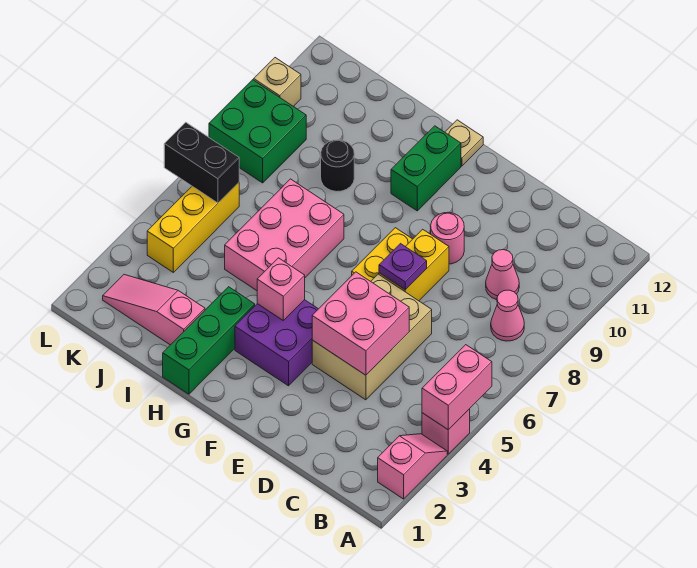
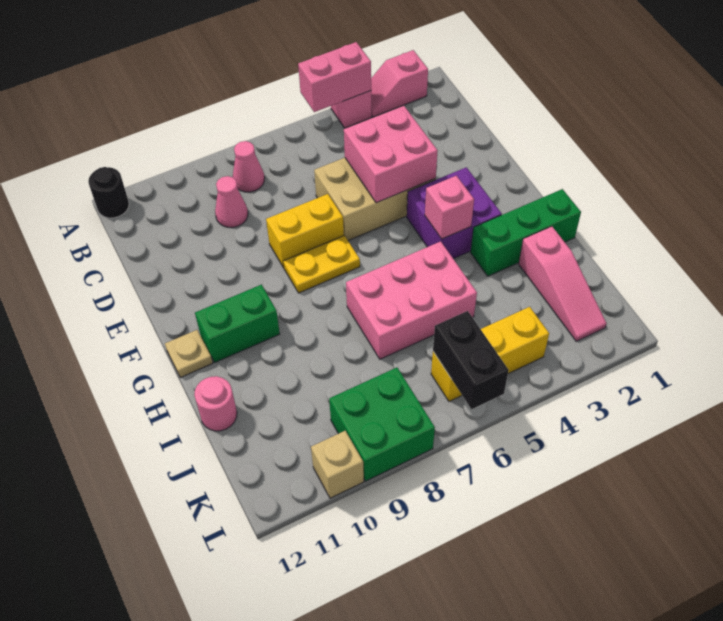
purple plate E7 level 2 -> none
pink round brick E9 level 1 -> pink round brick I12 level 1
black round brick I9 level 1 -> black round brick A12 level 1

